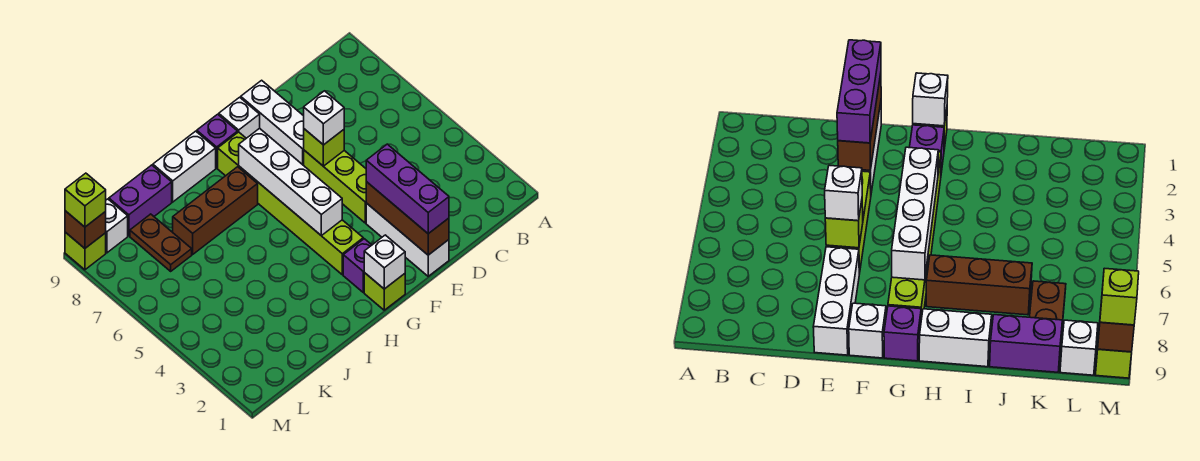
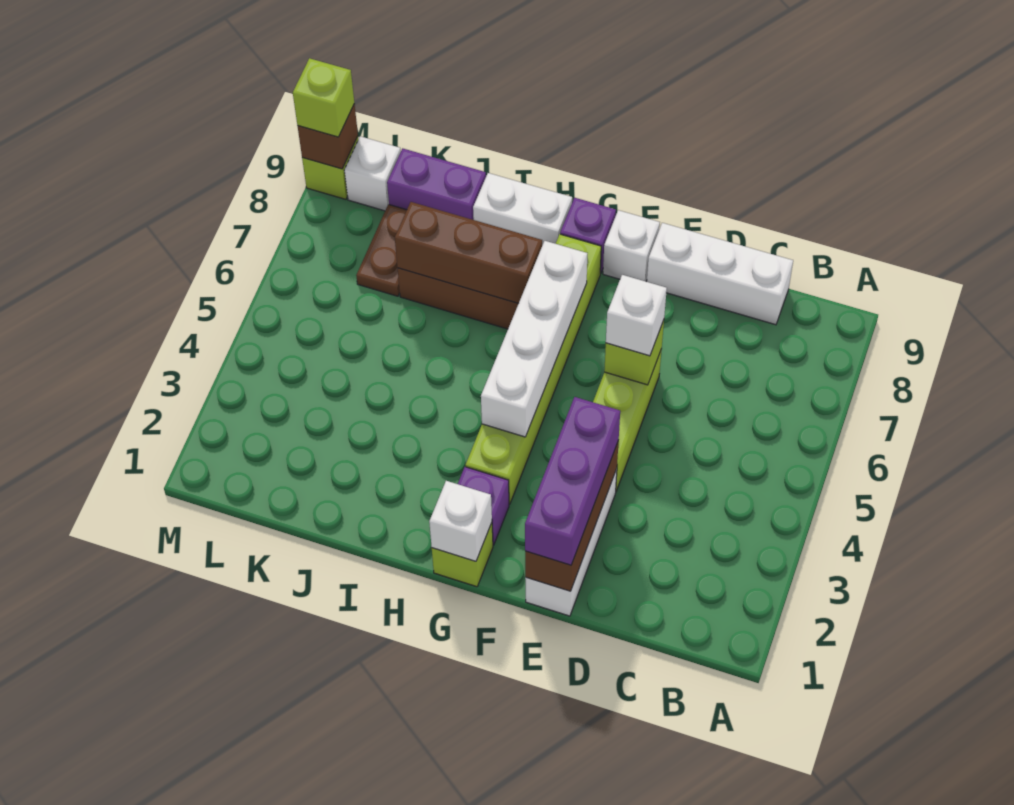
white brick E7:E9 level 1 -> white brick C9:E9 level 1
none -> brown brick H7:J7 level 2

